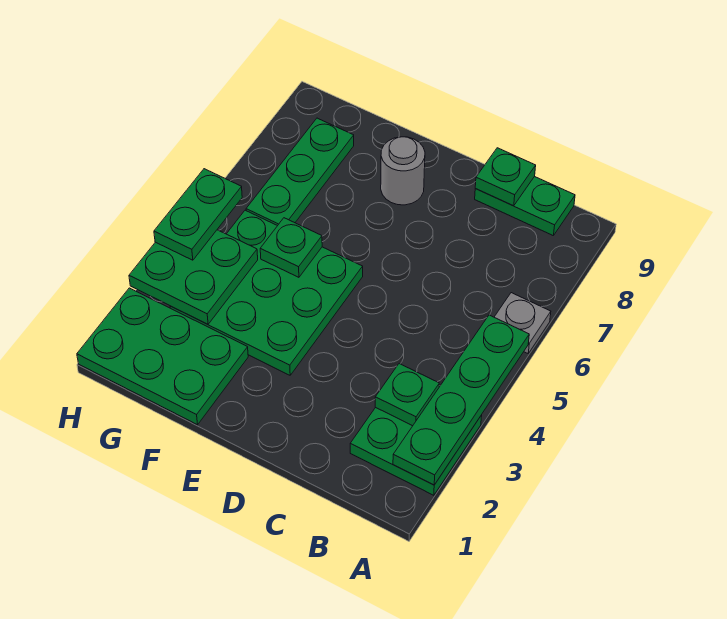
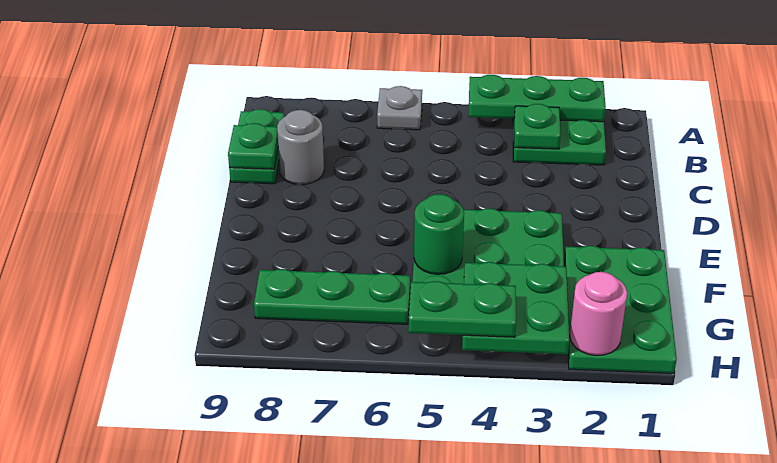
green plate A2:A5 level 2 -> green plate A2:A4 level 2
grey round brick E8 level 1 -> grey round brick C8 level 1
green plate F5 level 2 -> green round brick F5 level 2
none -> pink round brick H2 level 2

